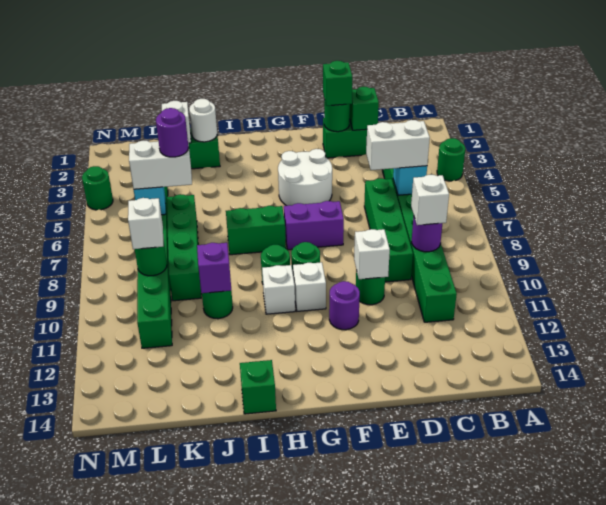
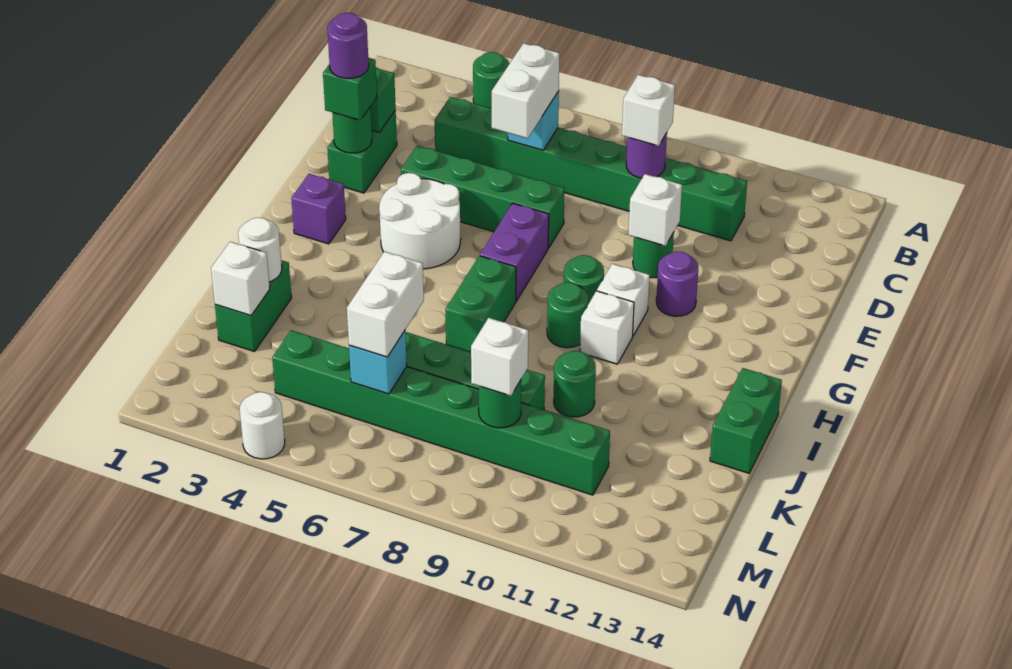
green brick D6:D9 level 1 -> green brick E4:E7 level 1
green brick I14 level 1 -> green brick I14:J14 level 1
purple brick J10 level 2 -> purple brick G2 level 1
purple round brick K6 level 4 -> purple round brick E2 level 4
green round brick N4 level 1 -> white round brick N4 level 1

